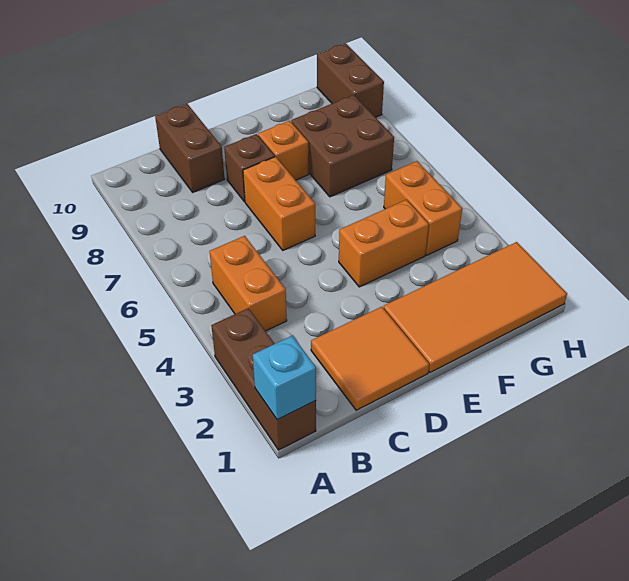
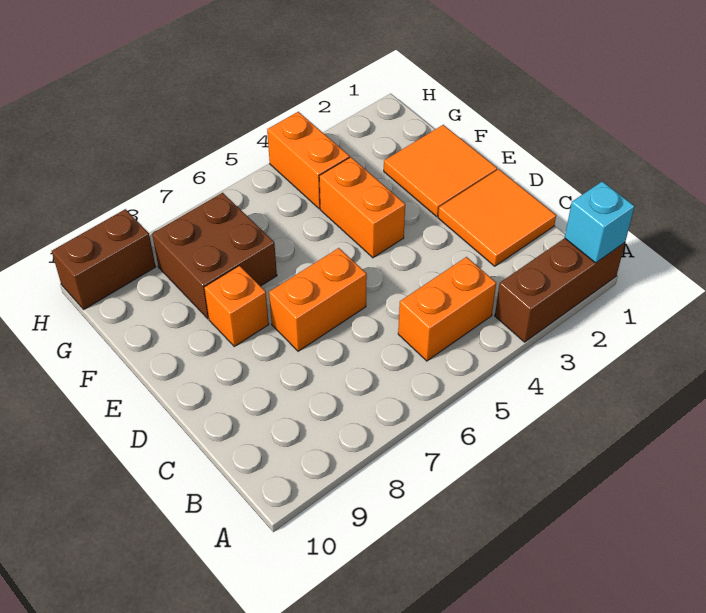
brown brick C9:C10 level 1 -> none
brown brick D8 level 1 -> none
orange tile E1:H2 level 1 -> orange tile E1:F2 level 1
orange brick G4:G5 level 1 -> orange brick G4:H4 level 1

